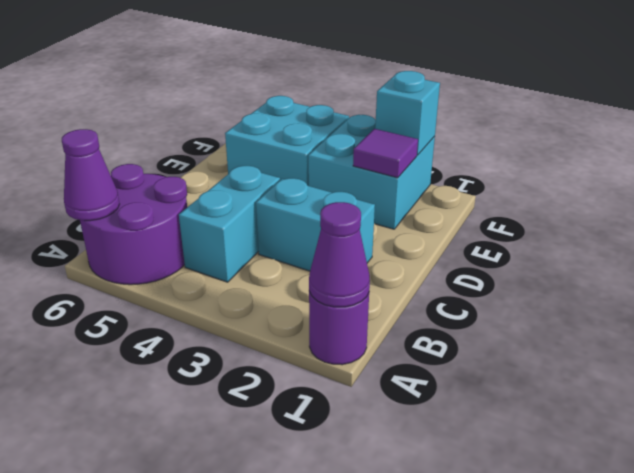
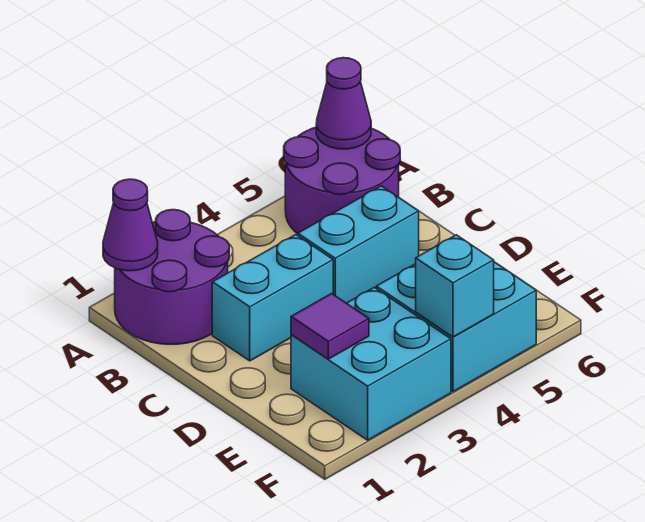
purple round brick A1 level 1 -> purple round brick A1:B2 level 1
cyan brick B4:C4 level 1 -> cyan brick C4:C5 level 1
cyan brick F2 level 2 -> cyan brick F4 level 2

